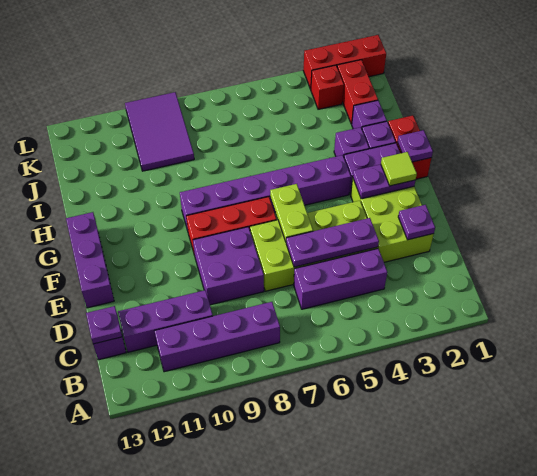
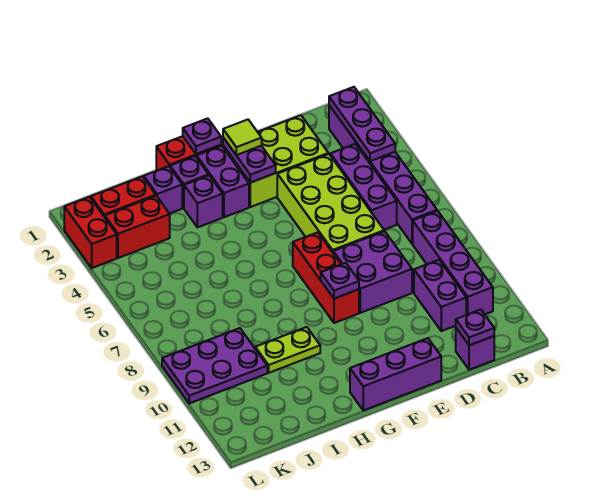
purple brick C10:C12 level 1 -> purple brick C10:C11 level 1
purple plate D2 level 2 -> purple plate F9 level 2
purple plate D4:D6 level 2 -> purple plate B2:B4 level 2
lime plate E6:F6 level 2 -> lime plate H10:I10 level 1
purple brick G4:G9 level 1 -> purple brick B2:B7 level 1
purple tile J9:L10 level 1 -> purple plate J9:L10 level 1
red brick K3 level 1 -> red brick J3:K3 level 1
red brick L1:L3 level 1 -> red brick L2:L3 level 1

